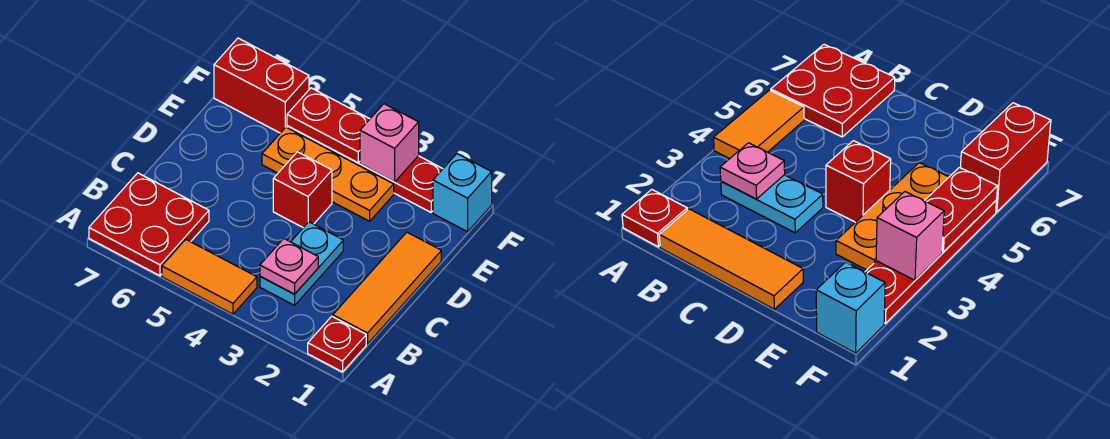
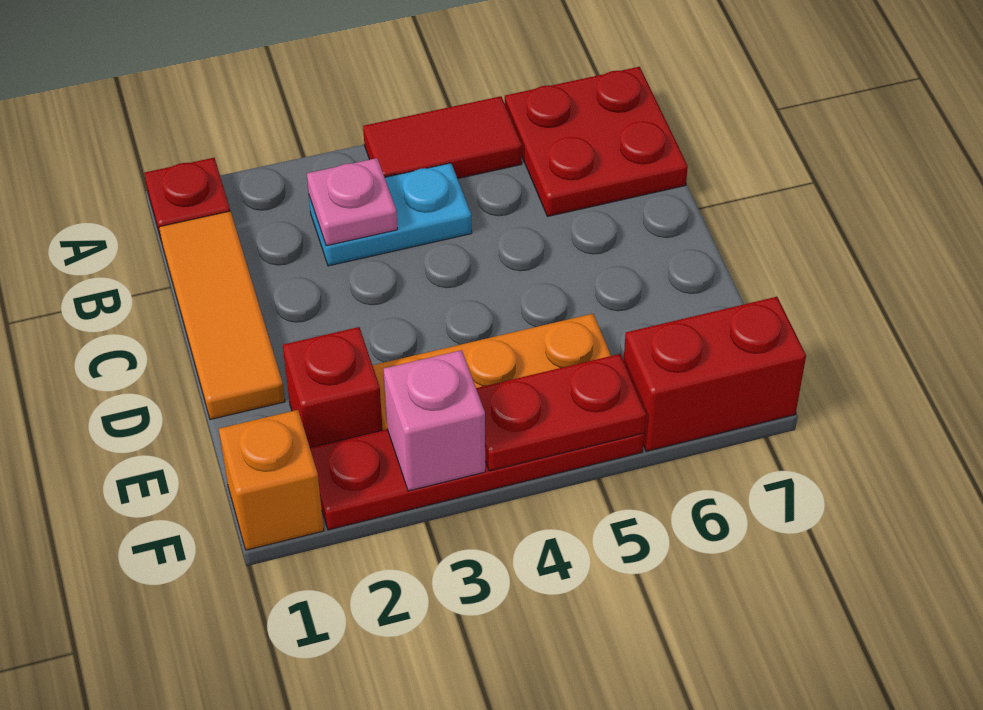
orange tile A4:A5 level 1 -> red tile A4:A5 level 1
cyan plate B3:C3 level 1 -> cyan plate B3:B4 level 1
red brick D4 level 1 -> red brick E2 level 1
cyan brick F1 level 1 -> orange brick F1 level 1

